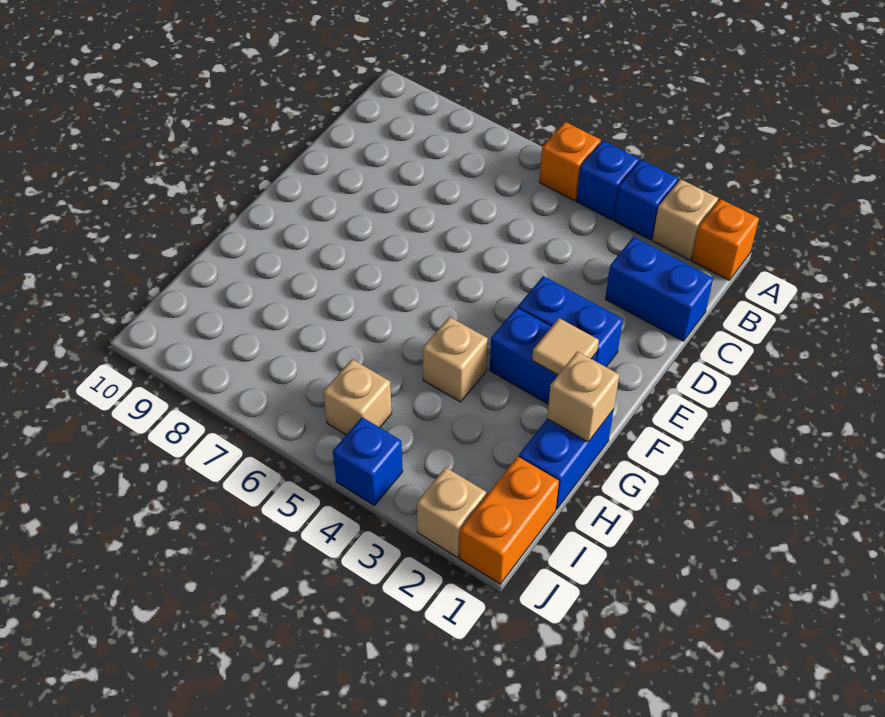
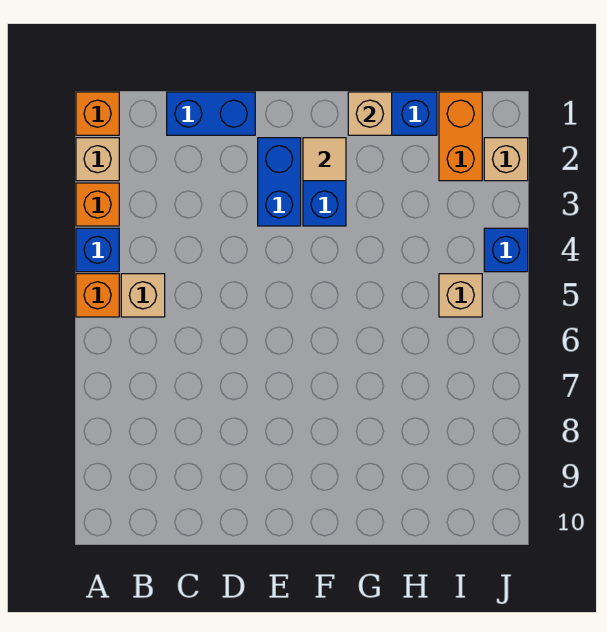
blue brick A3 level 1 -> orange brick A3 level 1
blue brick C1:C2 level 1 -> blue brick C1:D1 level 1
tan brick G4 level 1 -> tan brick B5 level 1
orange brick I1:J1 level 1 -> orange brick I1:I2 level 1

